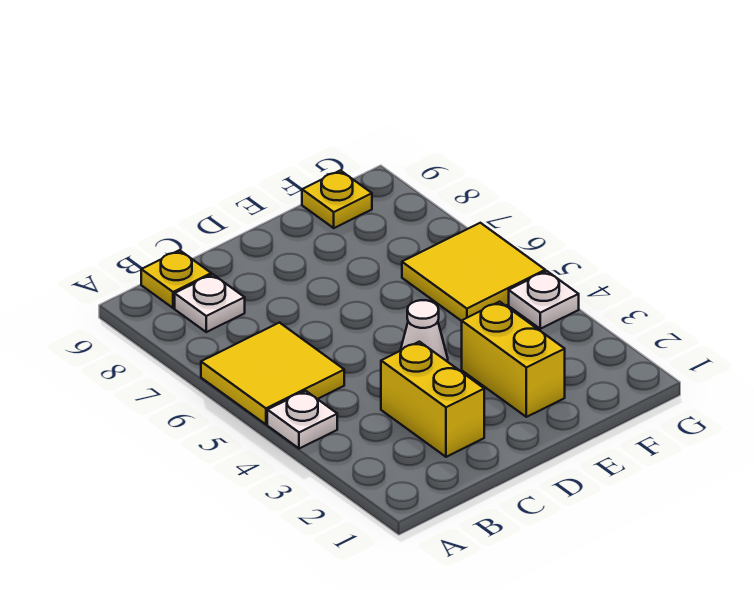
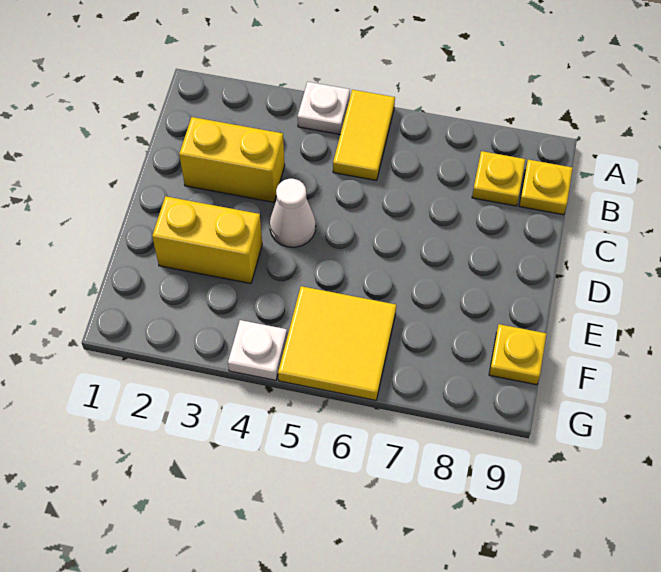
yellow tile A5:B6 level 1 -> yellow tile A5:B5 level 1
white plate B8 level 1 -> yellow plate B8 level 1

